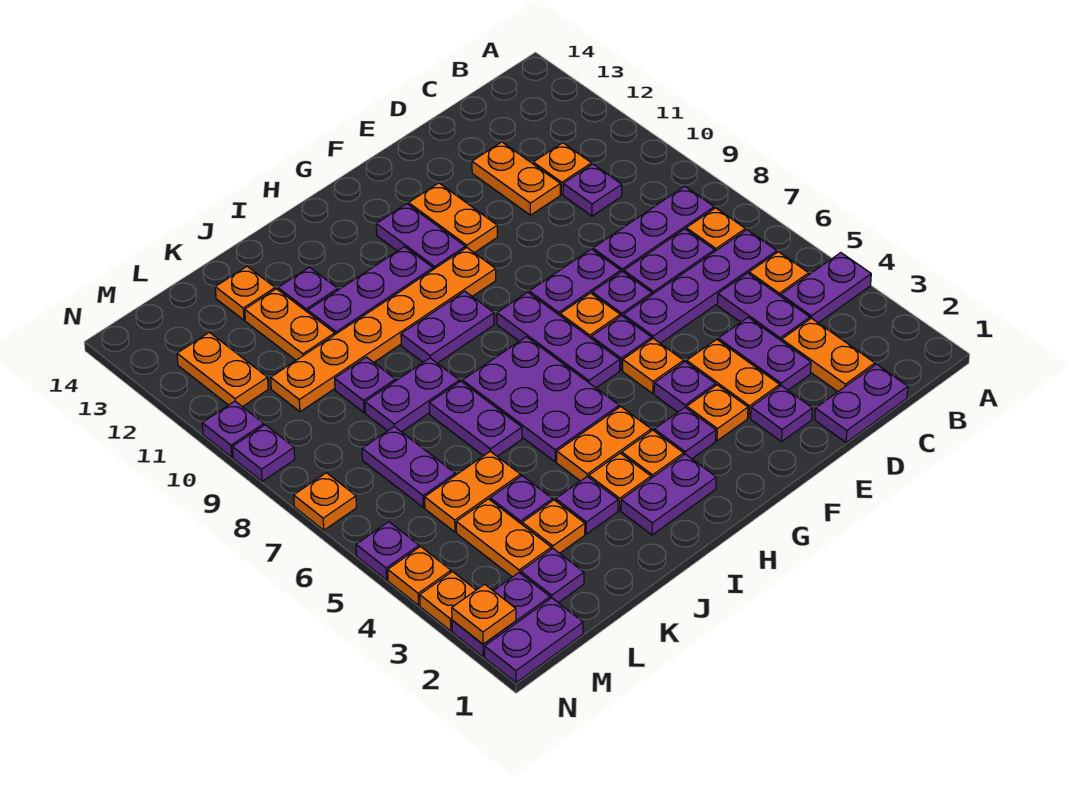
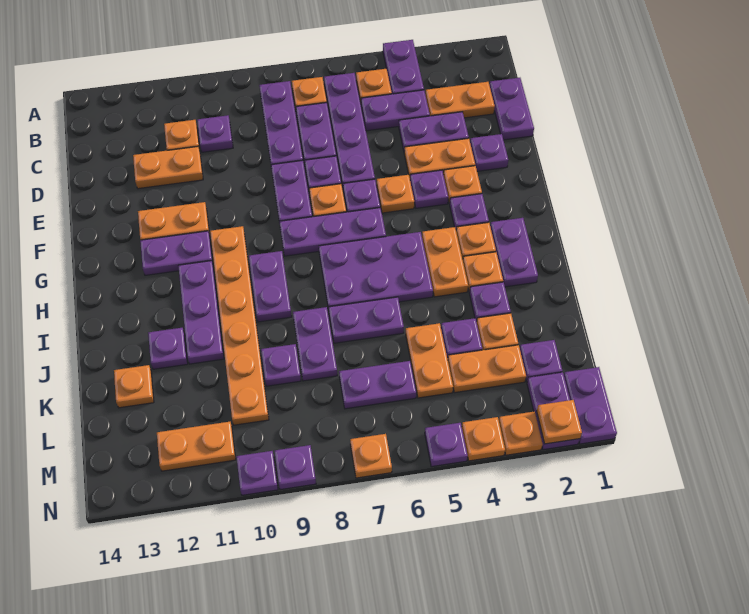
orange plate K11:K12 level 1 -> none

